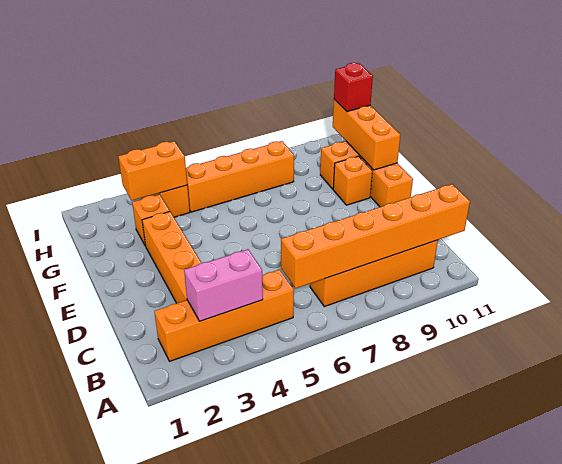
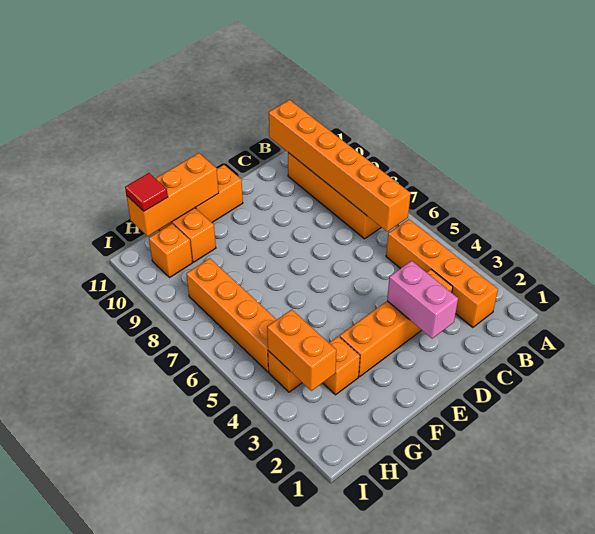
pink brick B3:B4 level 2 -> pink brick D2:D3 level 2
orange brick F10 level 1 -> orange brick H10 level 1
red brick H11 level 3 -> red tile H11 level 3

